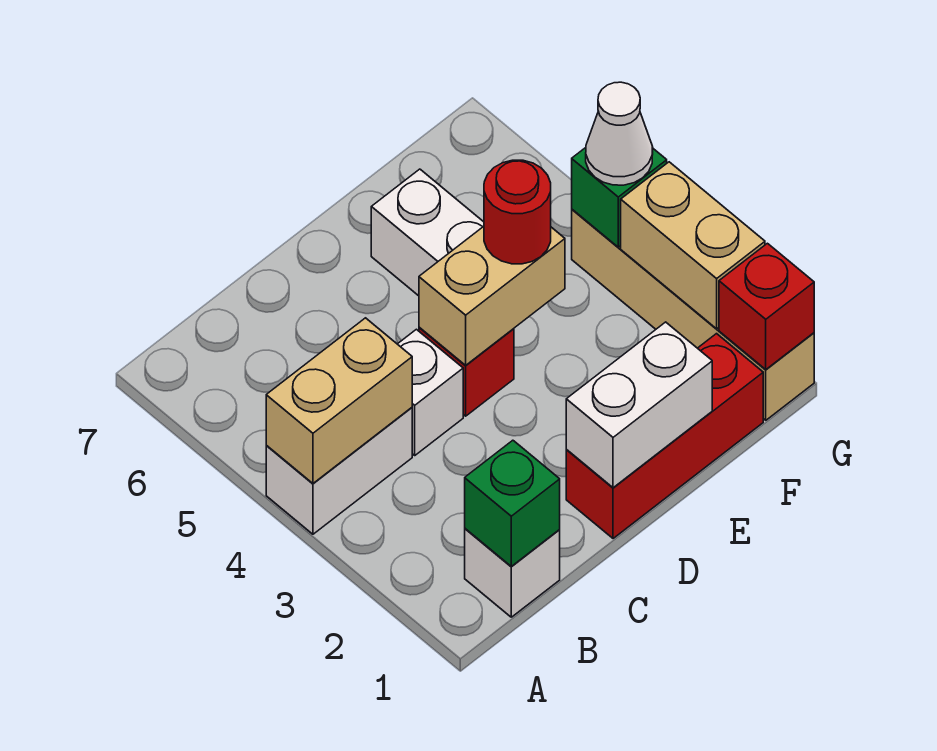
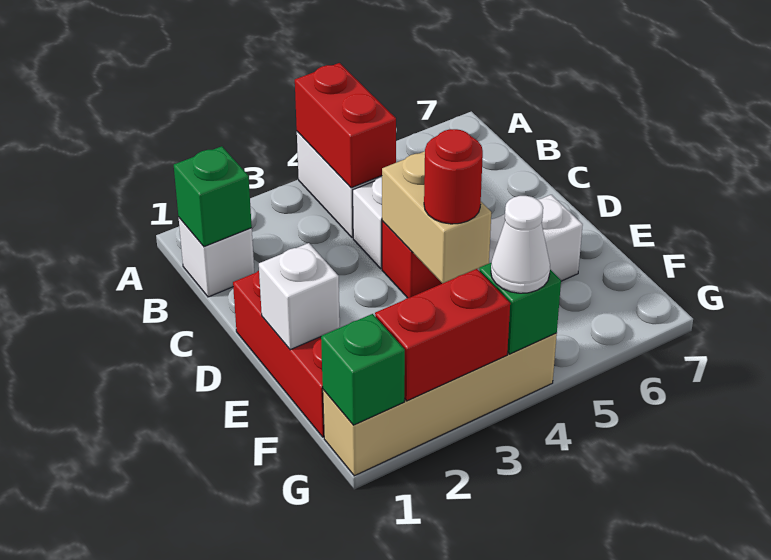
tan brick A4:B4 level 2 -> red brick A4:B4 level 2
white brick D1:E1 level 2 -> white brick E1 level 2
red brick G1 level 2 -> green brick G1 level 2
tan brick G2:G3 level 2 -> red brick G2:G3 level 2

